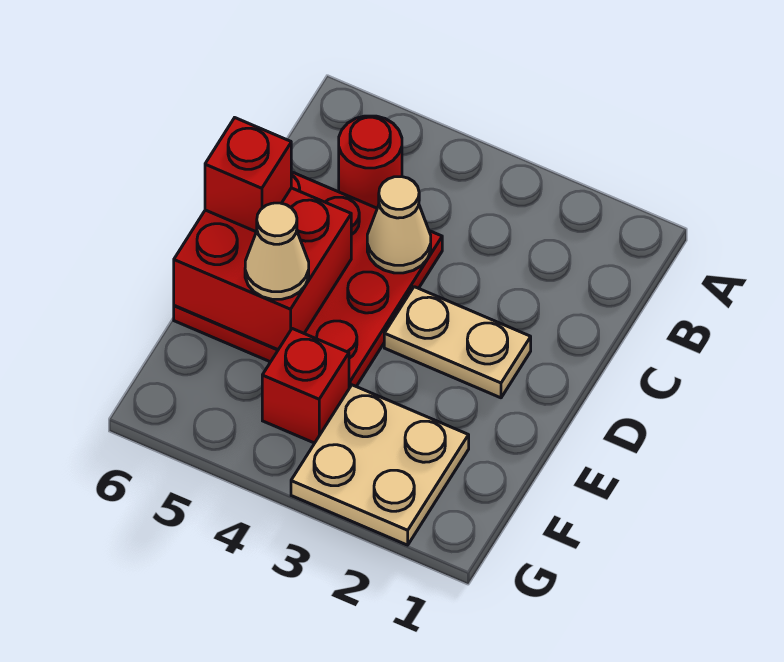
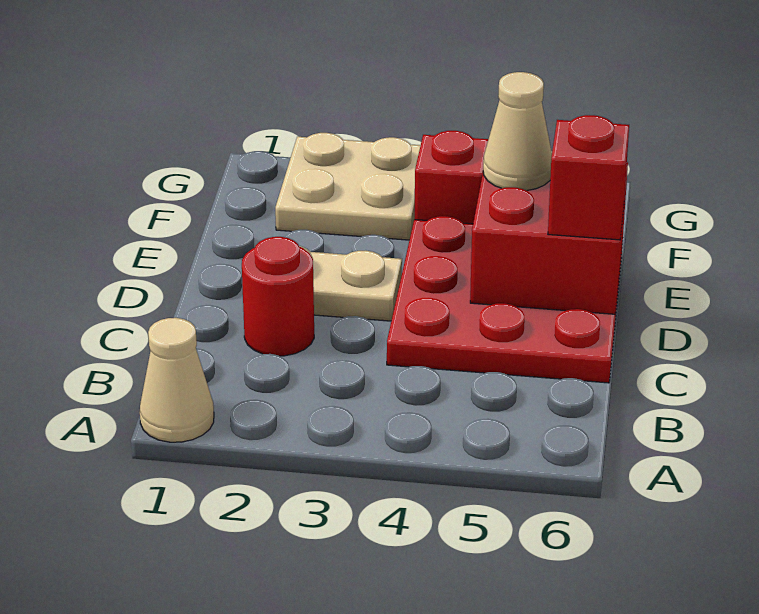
red round brick B5 level 1 -> red round brick C2 level 1
tan cone C4 level 2 -> tan cone A1 level 1

